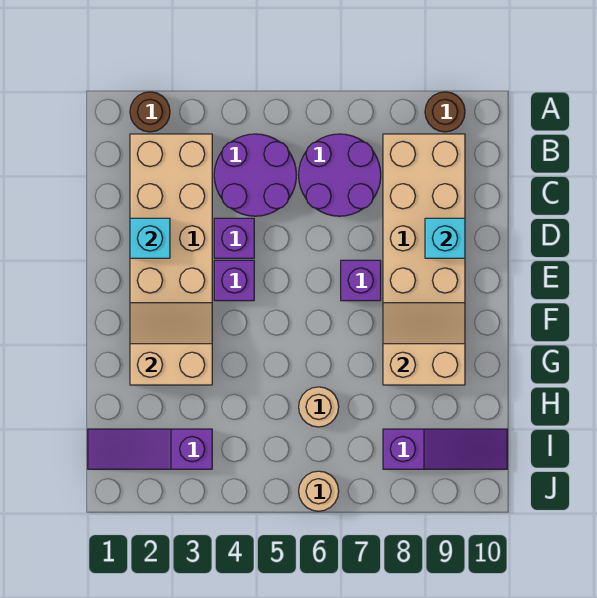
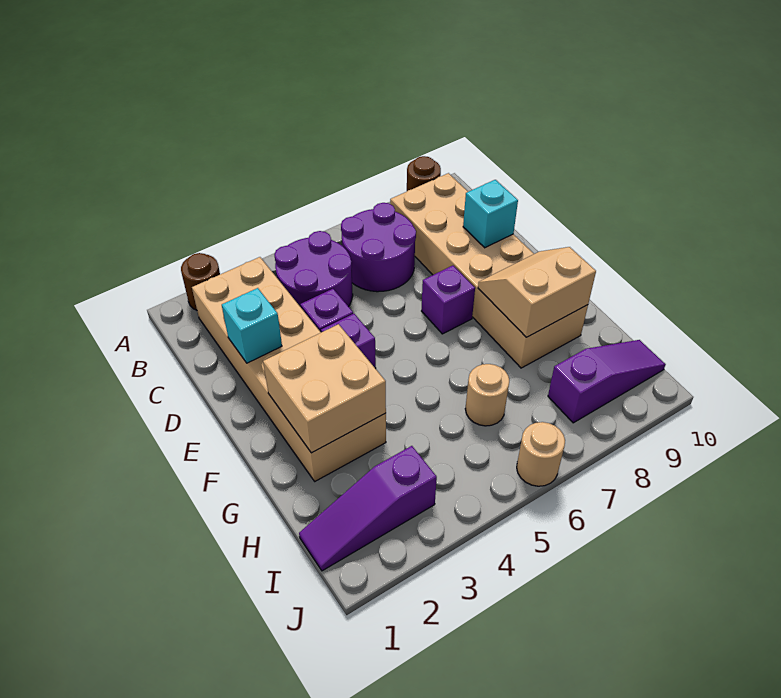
tan slope F2:G3 level 2 top G -> tan brick F2:G3 level 2

